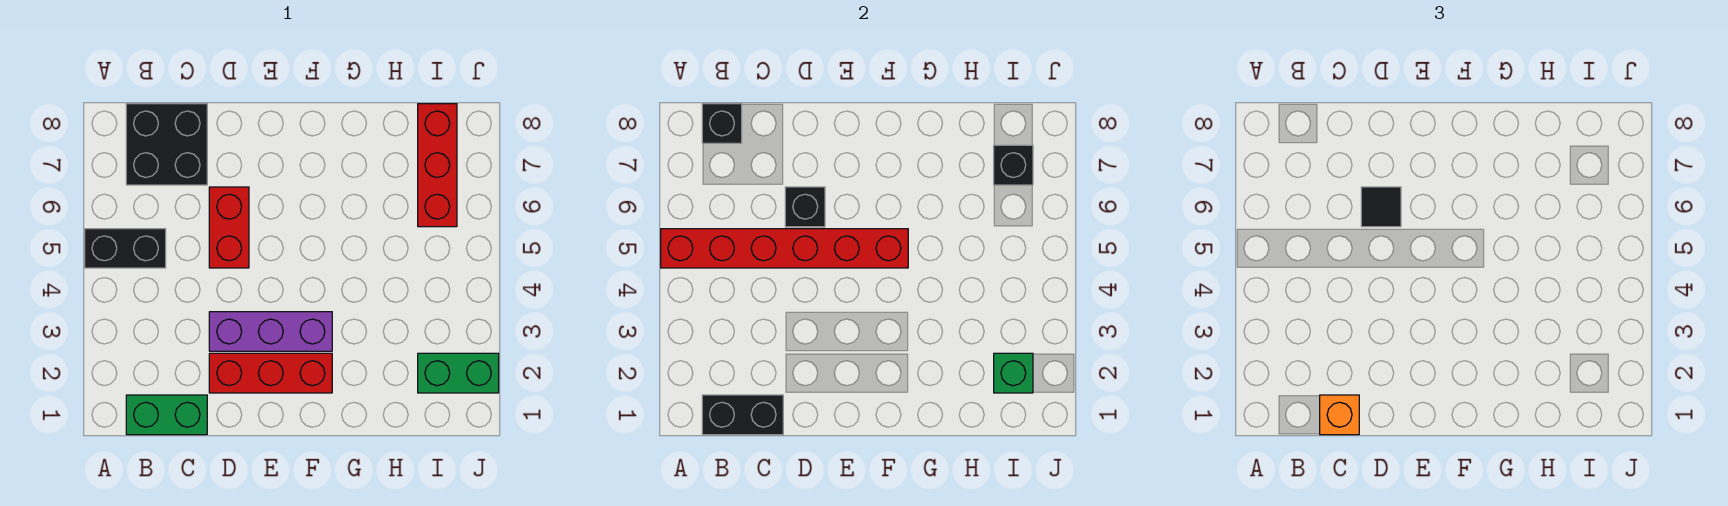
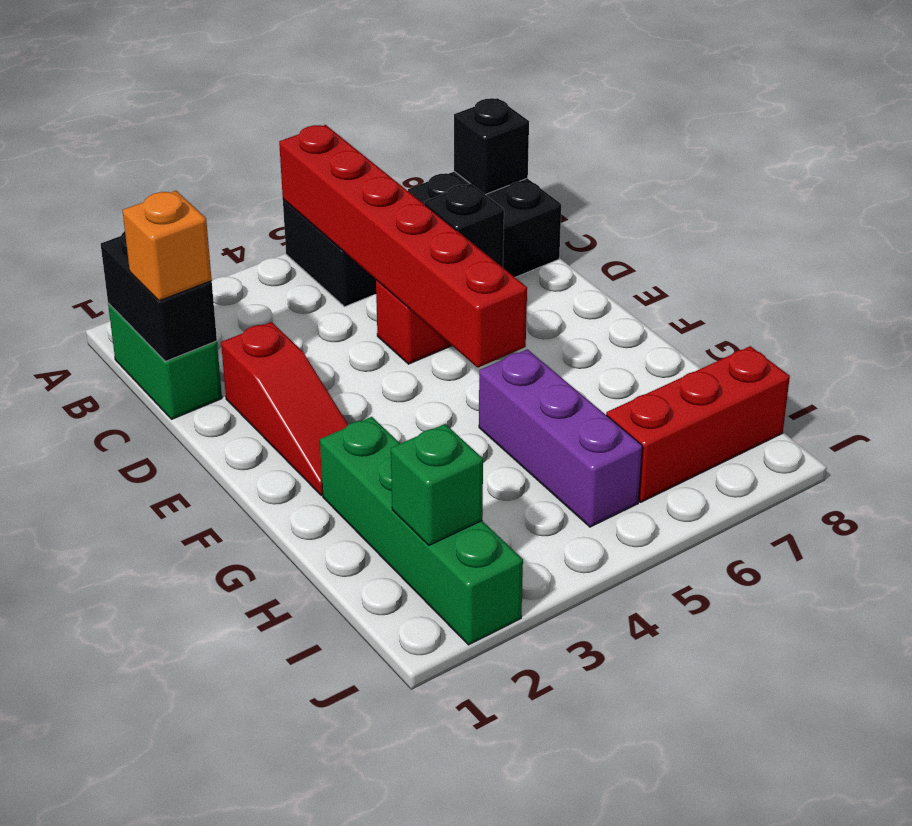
red brick D2:F2 level 1 -> red slope D2:F2 level 1 top D
purple brick D3:F3 level 1 -> purple brick G5:I5 level 1
black tile D6 level 3 -> none
green brick I2:J2 level 1 -> green brick G2:J2 level 1
black brick I7 level 2 -> none

